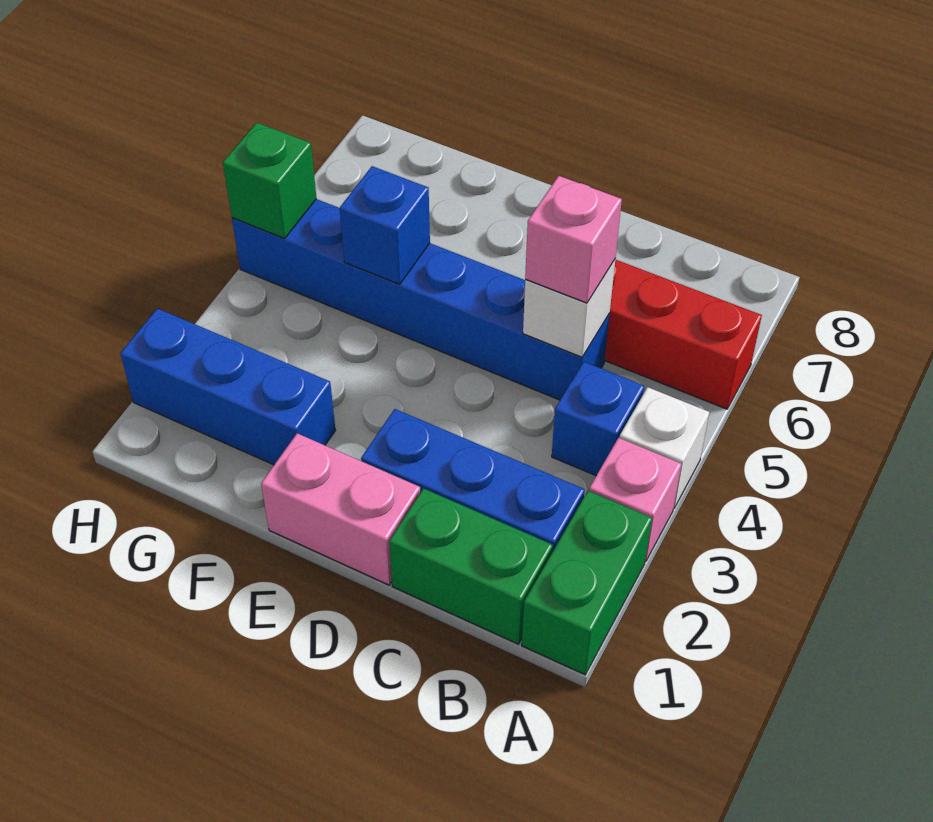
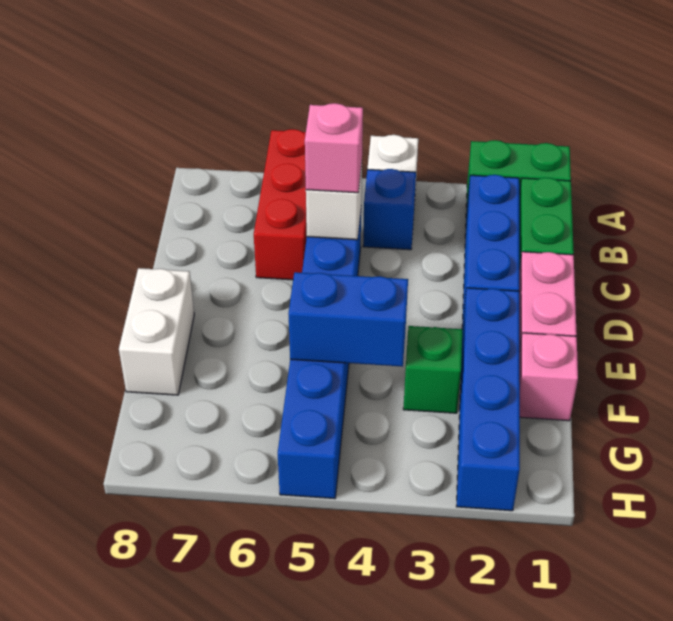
pink brick A3 level 1 -> pink brick F1 level 1
none -> white brick E8:F8 level 1
blue brick F2:H2 level 1 -> blue brick E2:H2 level 1
blue brick F5 level 2 -> blue brick F4:F5 level 2
green brick H5 level 2 -> green brick F3 level 1

